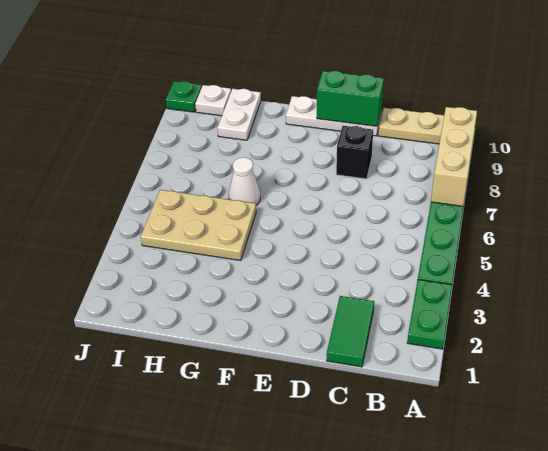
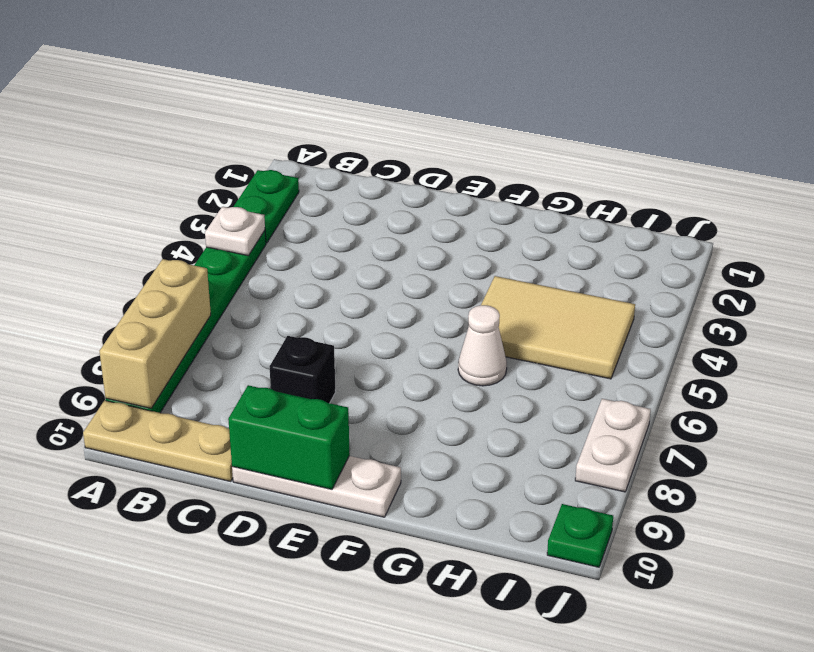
green tile C1:C2 level 1 -> none
tan plate G4:I5 level 1 -> tan tile G4:I5 level 1
white plate H9:H10 level 1 -> white plate J7:J8 level 1
white plate I10 level 1 -> white plate A4 level 2

